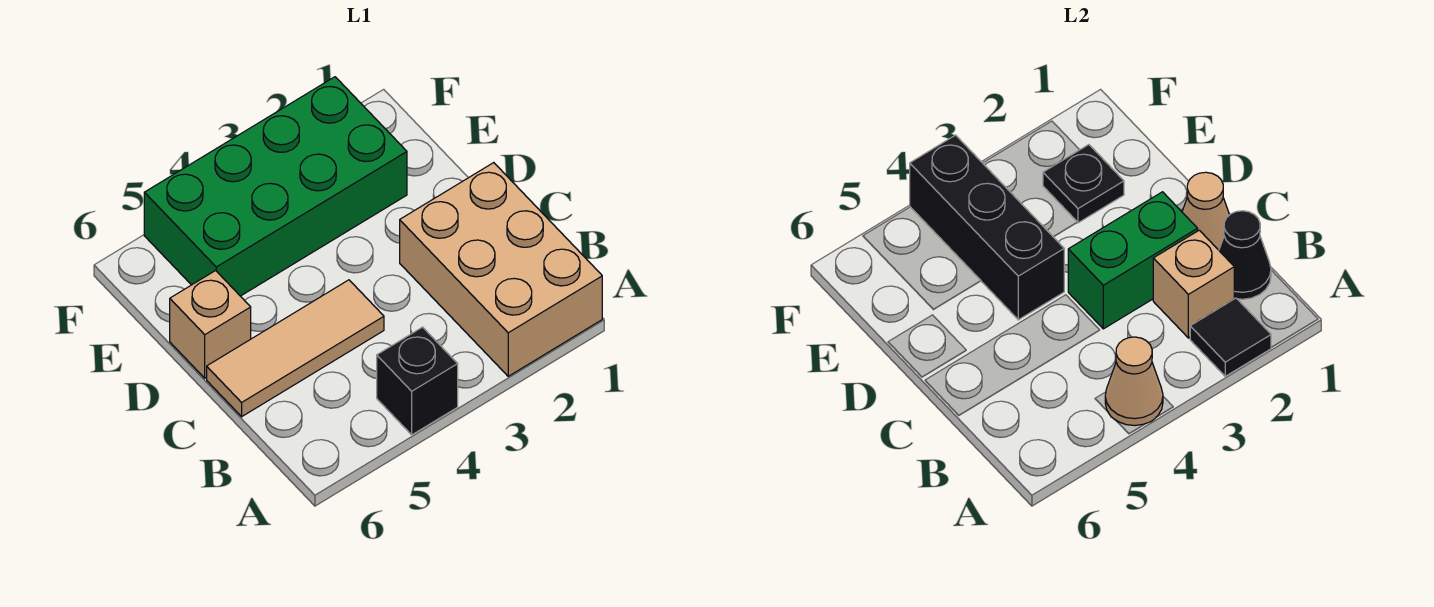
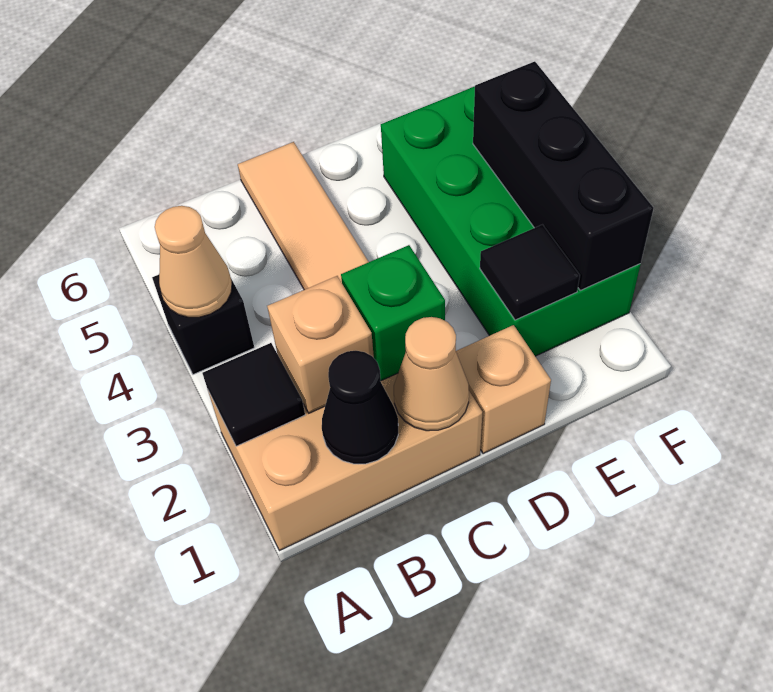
green brick C2:C3 level 2 -> green brick C2 level 2
black brick D4:F4 level 2 -> black brick F2:F4 level 2
tan brick D6 level 1 -> tan brick D1 level 1
black plate E2 level 2 -> black tile E2 level 2

